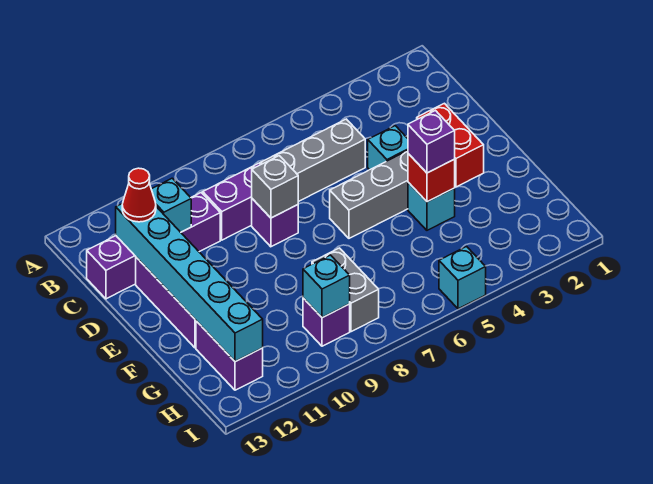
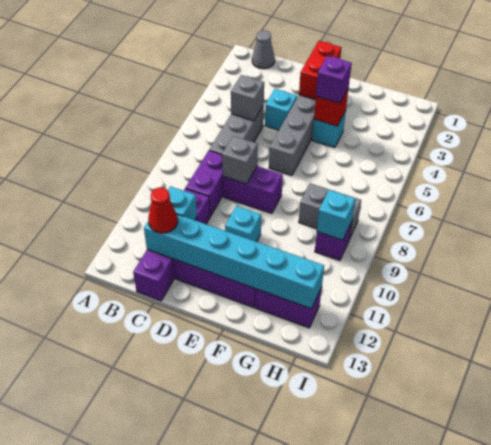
none -> grey cone B1 level 1
none -> grey brick C5 level 2
purple brick D8 level 1 -> purple brick D8:E8 level 1
red brick E3:F3 level 2 -> red brick E2:E3 level 2
cyan brick I5 level 1 -> cyan brick E10 level 1

